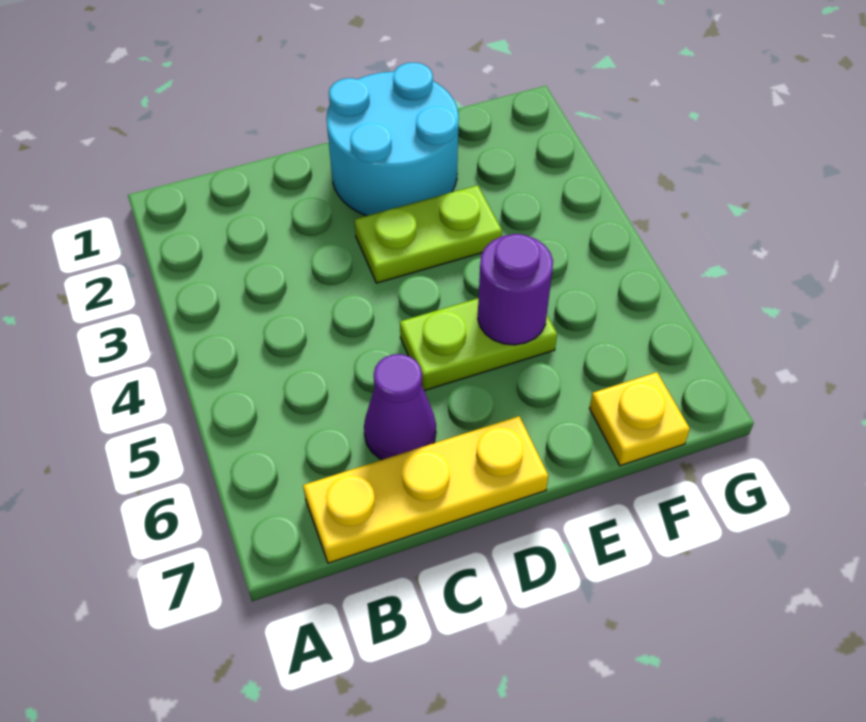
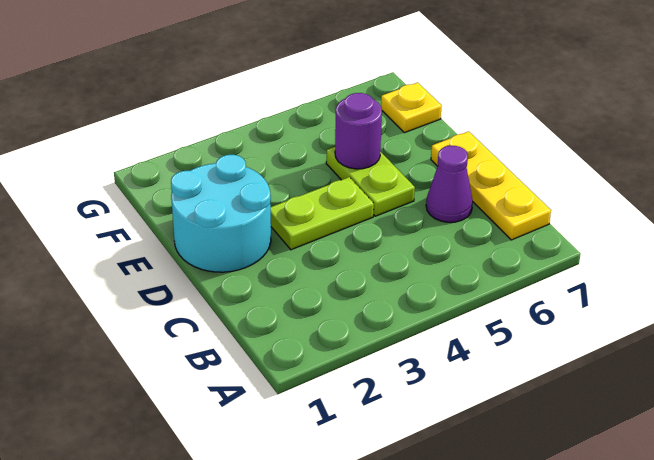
lime plate D3:E3 level 1 -> lime plate D3:D4 level 1

